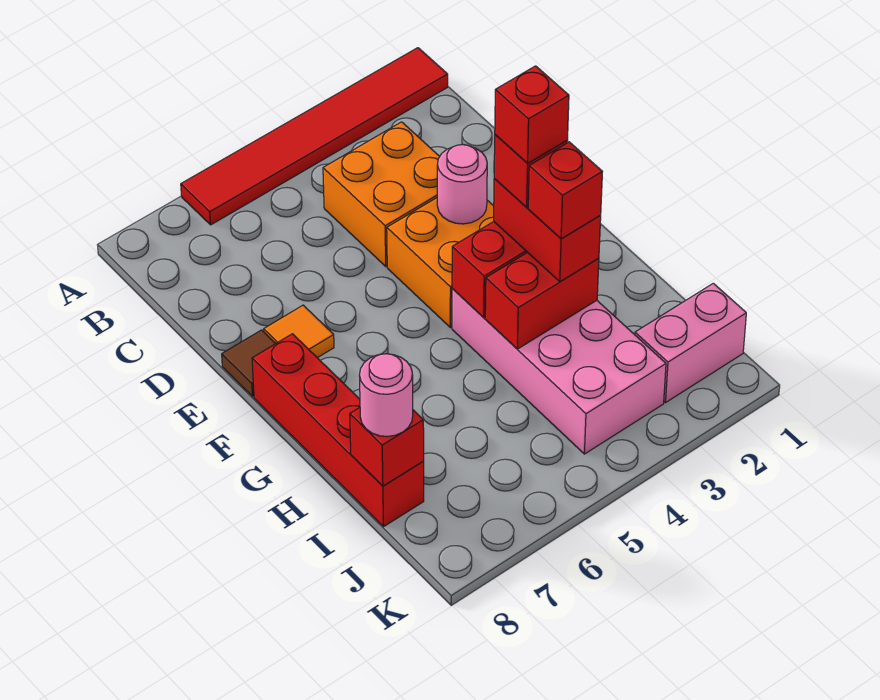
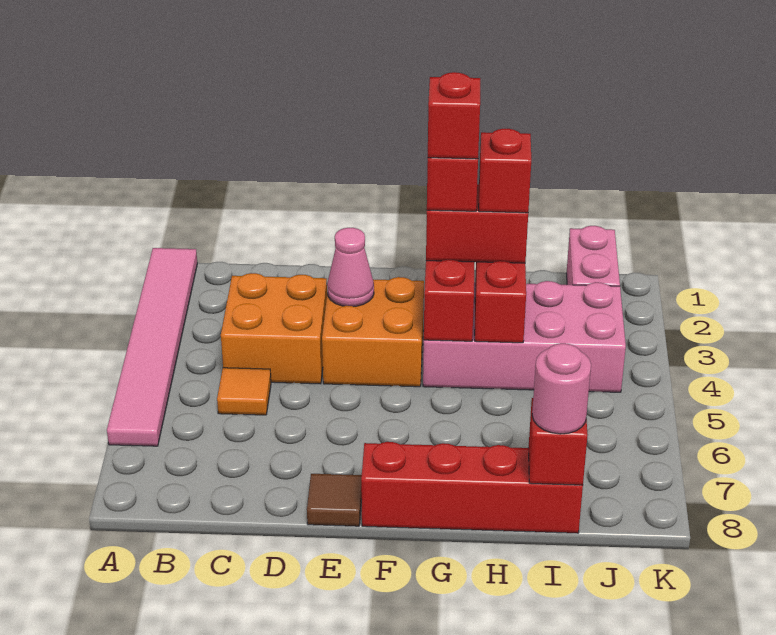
red tile A1:A6 level 1 -> pink tile A1:A6 level 1
pink round brick E3 level 2 -> pink cone E3 level 2
orange tile E7 level 1 -> orange tile C5 level 1

